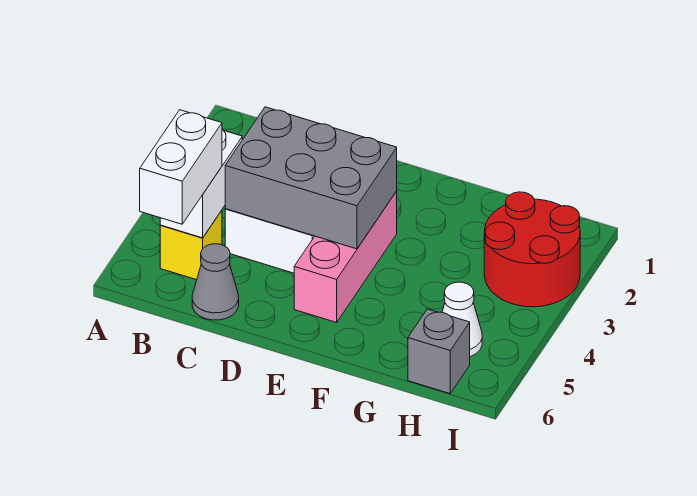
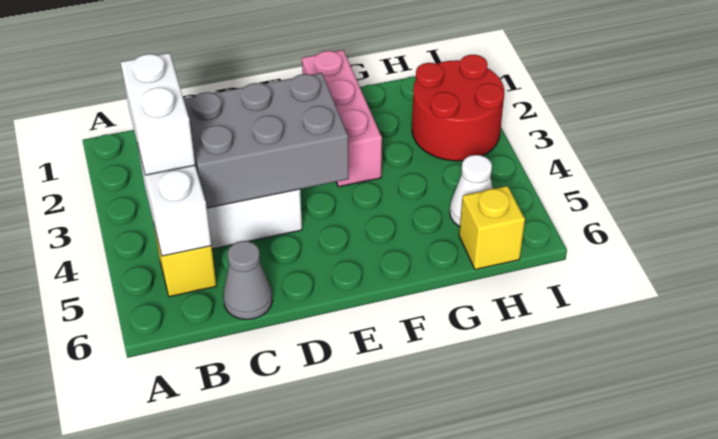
white brick B5:B6 level 3 -> white brick B3:B4 level 3
pink brick E3:E5 level 1 -> pink brick F1:F3 level 1
grey brick H6 level 1 -> yellow brick H6 level 1

